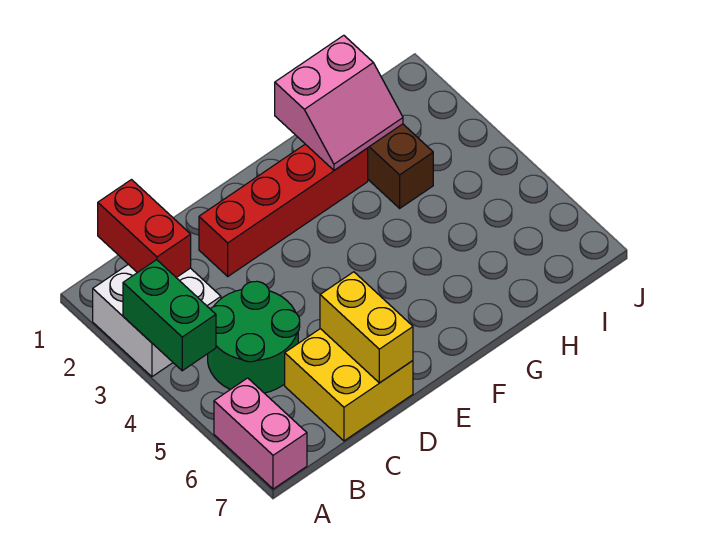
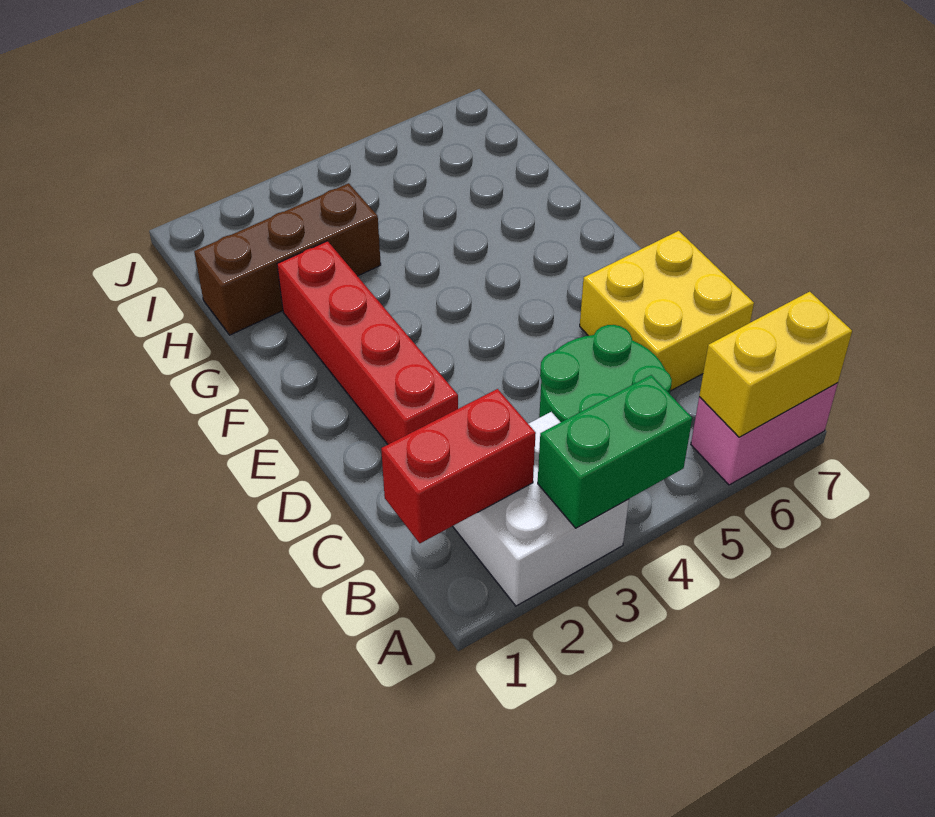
yellow brick D6:D7 level 2 -> yellow brick A6:A7 level 2
pink slope G1:H2 level 2 top 1 -> none

